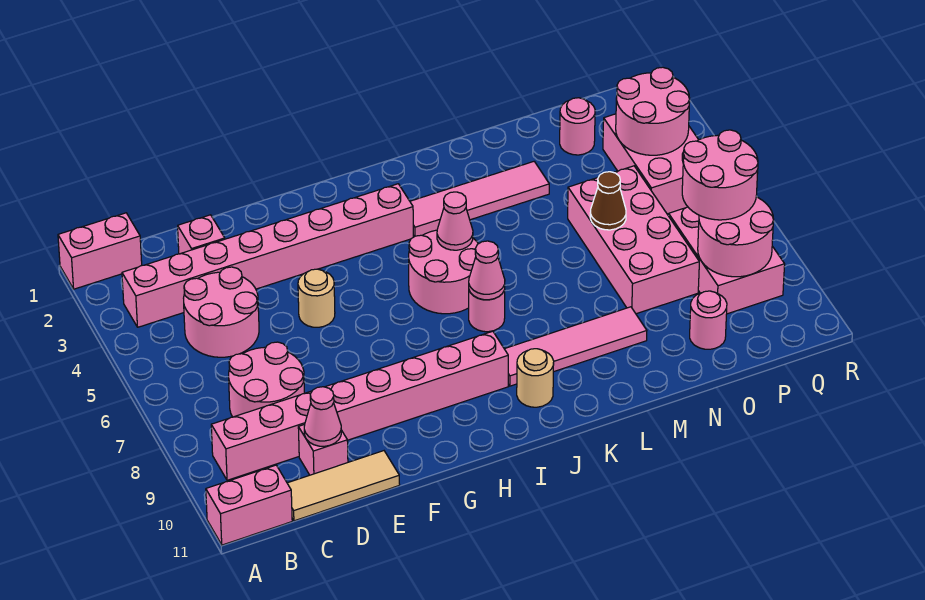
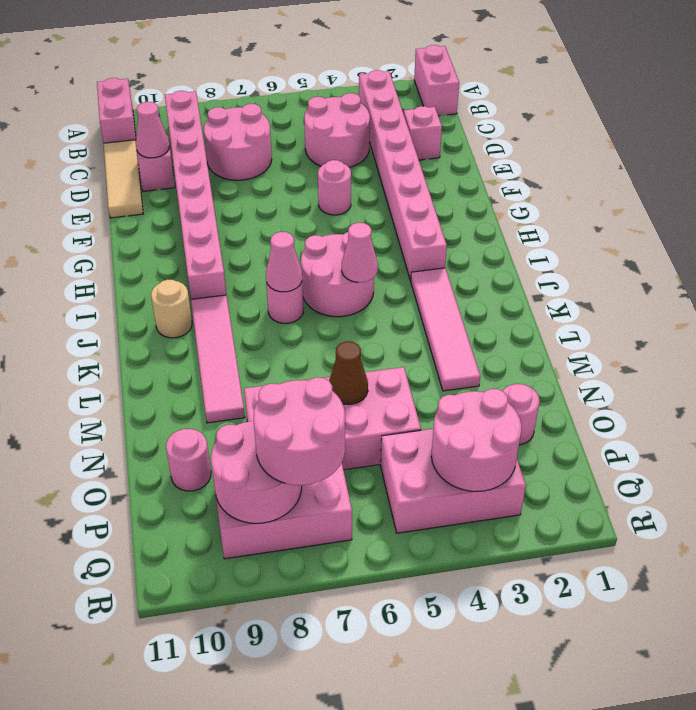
tan round brick F5 level 1 -> pink round brick F5 level 1

